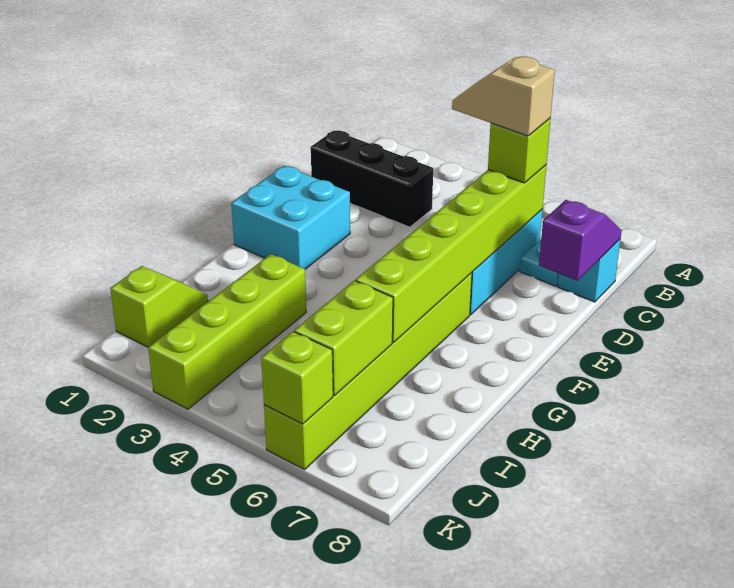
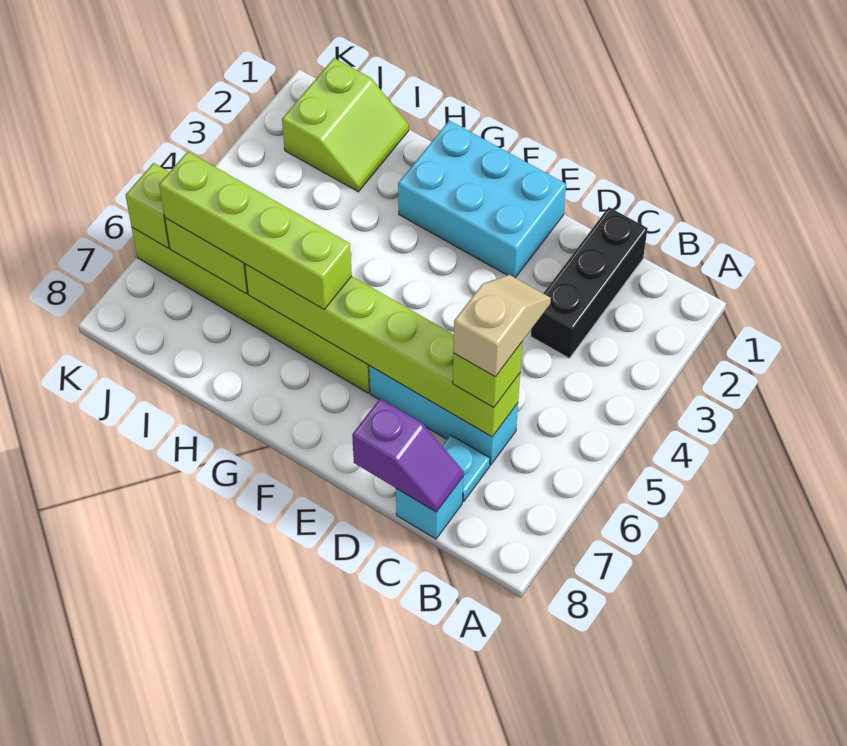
cyan brick E1:F2 level 1 -> cyan brick E1:G2 level 1
lime brick H3:K3 level 1 -> lime brick G6:J6 level 3
lime slope I1:J1 level 1 top J -> lime slope I1:J2 level 1 top J

